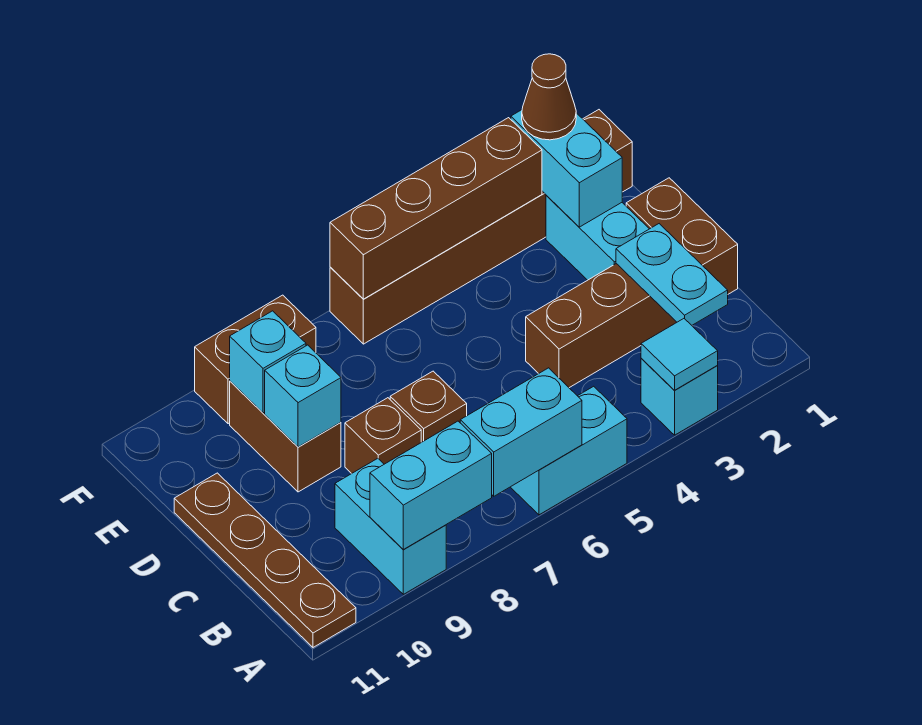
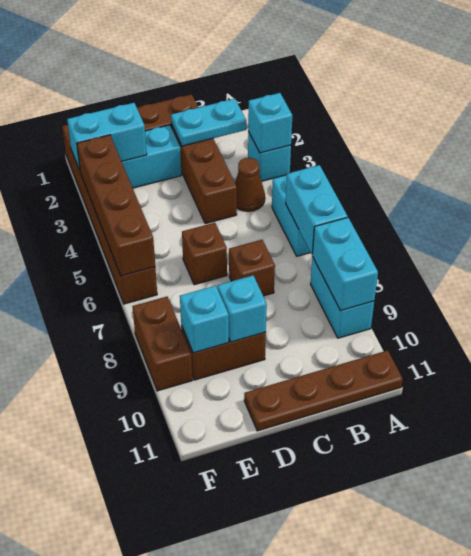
cyan tile A3 level 2 -> cyan brick A3 level 2
cyan brick A9:B9 level 1 -> cyan brick A8:A9 level 1
brown brick C8 level 1 -> brown brick D6 level 1
brown cone F2 level 3 -> brown cone B4 level 1

